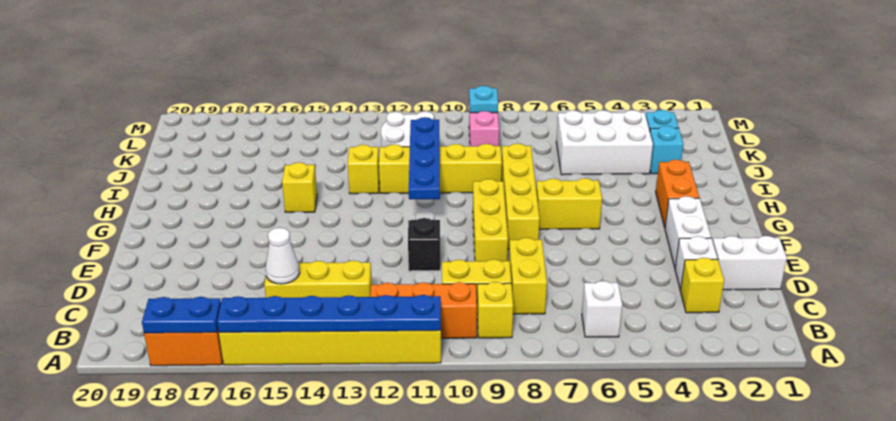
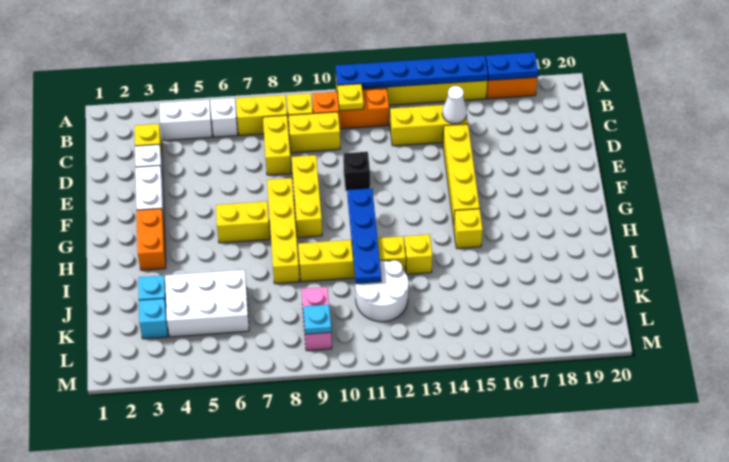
none -> yellow brick B7:B8 level 1
none -> yellow plate B11 level 2
white brick D1:D2 level 1 -> white brick B4:B5 level 1
none -> yellow brick D15:G15 level 1

